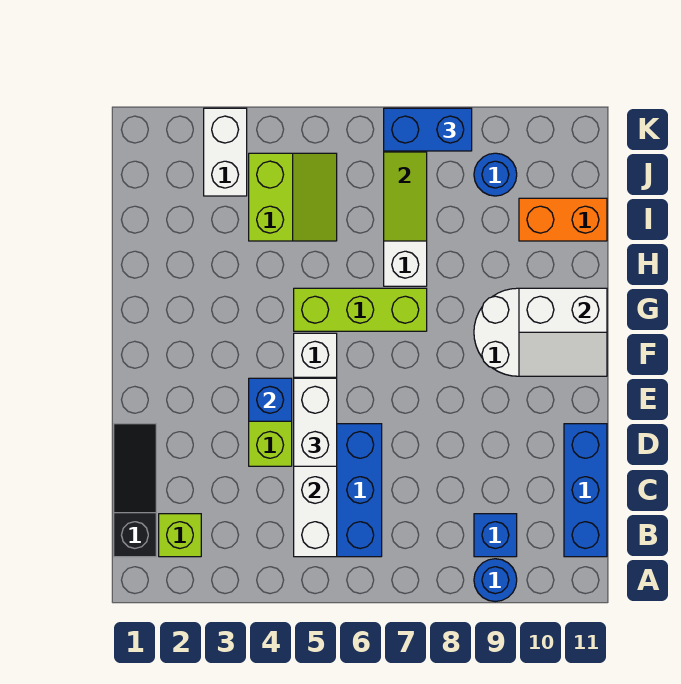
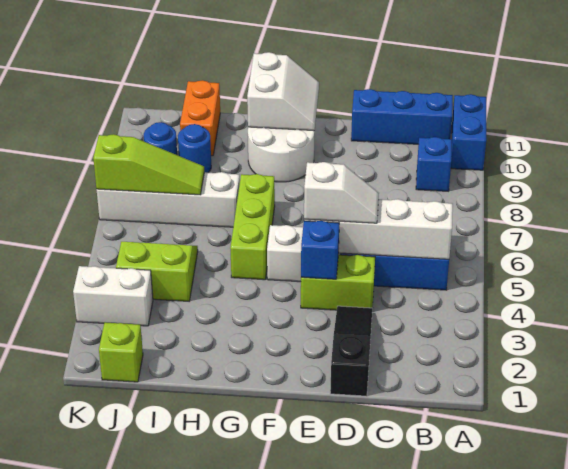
blue round brick A9 level 1 -> blue round brick I9 level 1
black slope B1:D1 level 1 top B -> black slope D1:D3 level 1 top 1
lime brick B2 level 1 -> lime brick J1 level 1
white brick D5:E5 level 3 -> white slope D5:E5 level 3 top E
blue brick K7:K8 level 3 -> blue brick A10:A11 level 1

